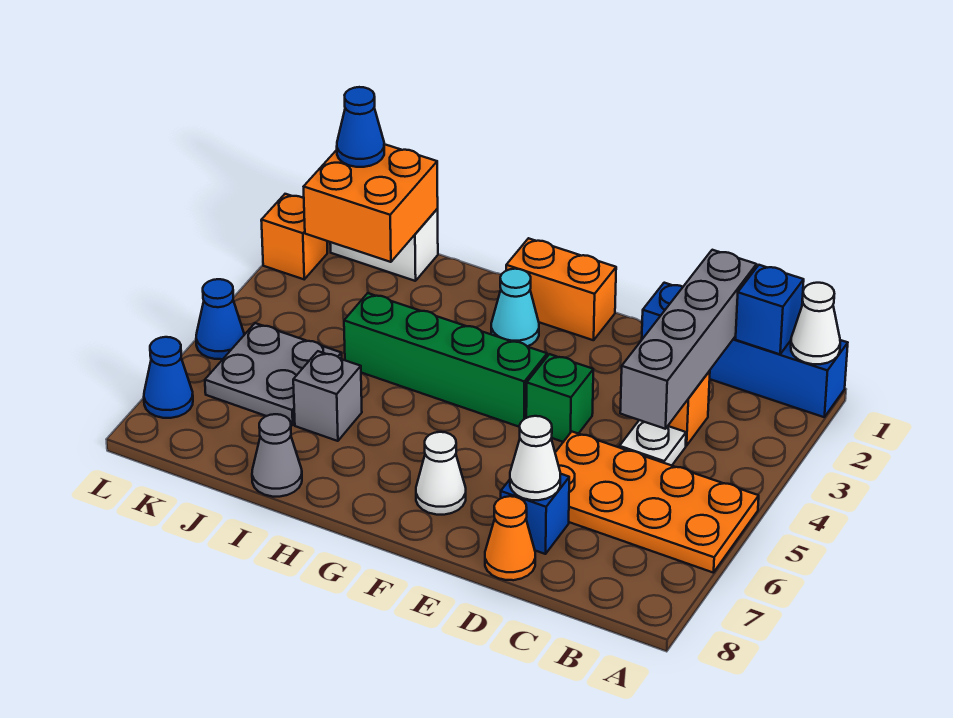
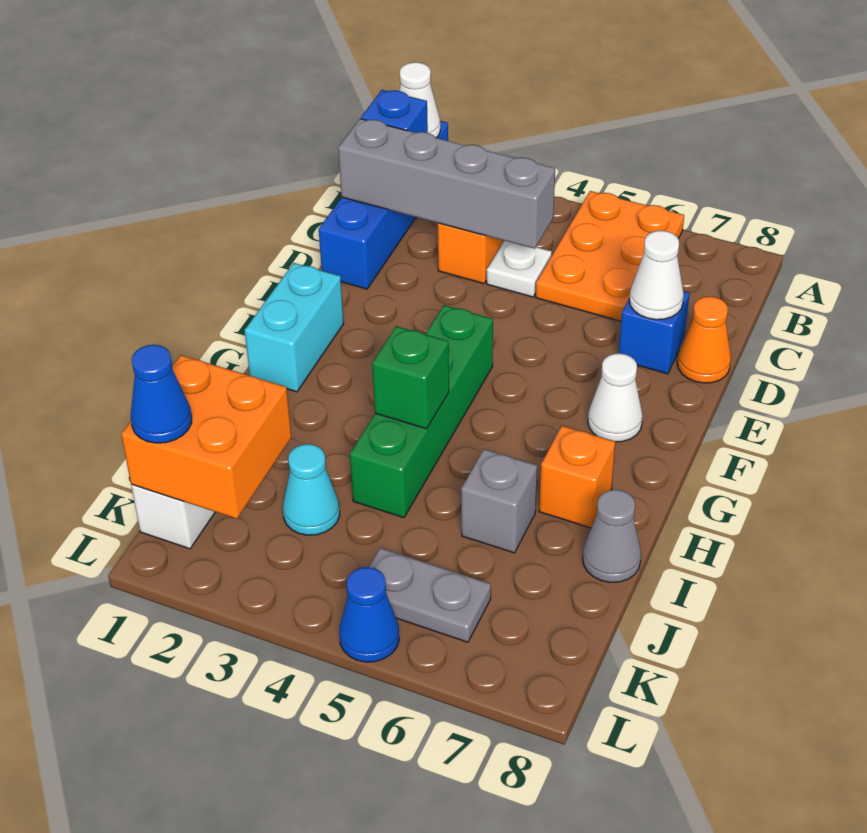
orange plate A5:D6 level 1 -> orange plate A5:C6 level 1
green brick E4 level 1 -> green brick H4 level 2
orange brick F1:G1 level 1 -> cyan brick F1:G1 level 1
cyan cone G2 level 1 -> cyan cone J3 level 1
grey plate J5:K6 level 1 -> grey plate K5:K6 level 1
orange brick L2 level 1 -> orange brick H7 level 1
blue cone L7 level 1 -> none

